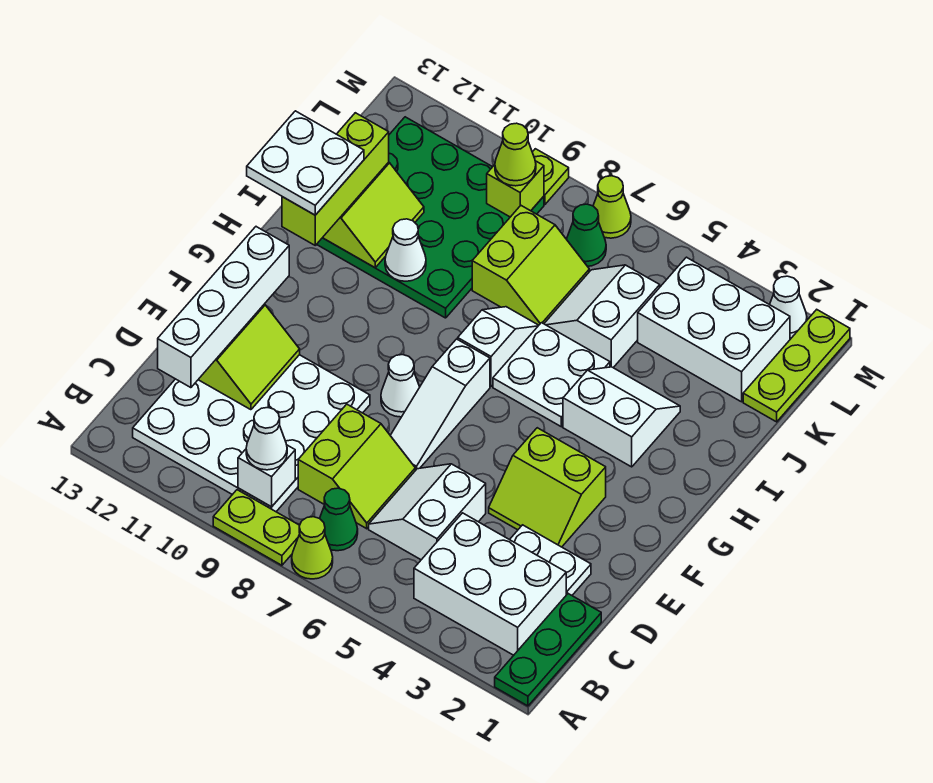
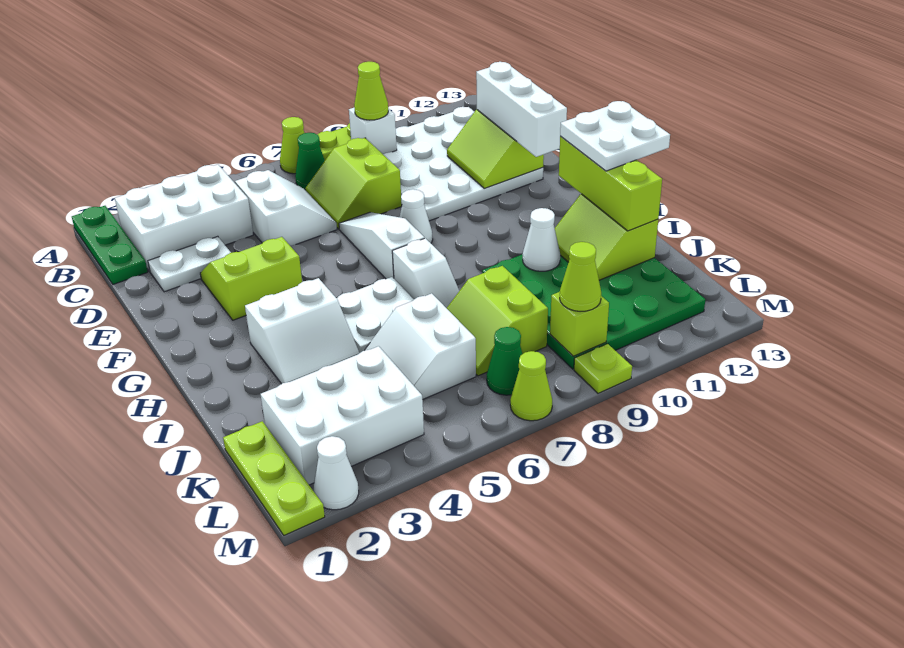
white cone B9 level 3 -> lime cone B9 level 3
white brick C12:F12 level 3 -> white brick D12:F12 level 3
white slope J5:K6 level 1 top 5 -> white slope J5:K6 level 1 top 6

